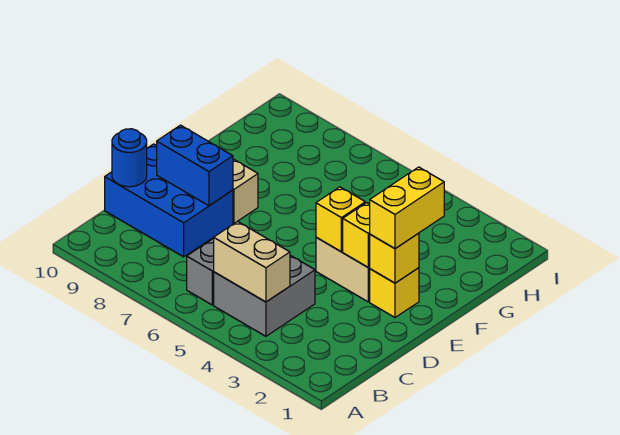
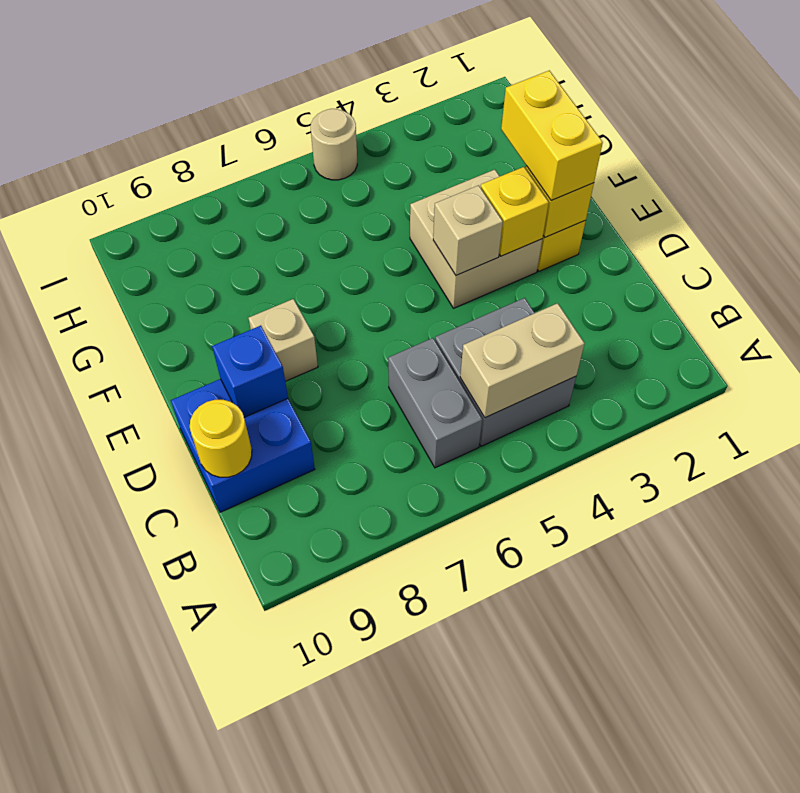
blue brick C8:D10 level 1 -> blue brick C9:D10 level 1
blue round brick C10 level 2 -> yellow round brick C10 level 2
blue brick D8:D9 level 2 -> blue brick D9 level 2
yellow brick E4 level 2 -> tan brick E4 level 2
none -> tan round brick I5 level 1

